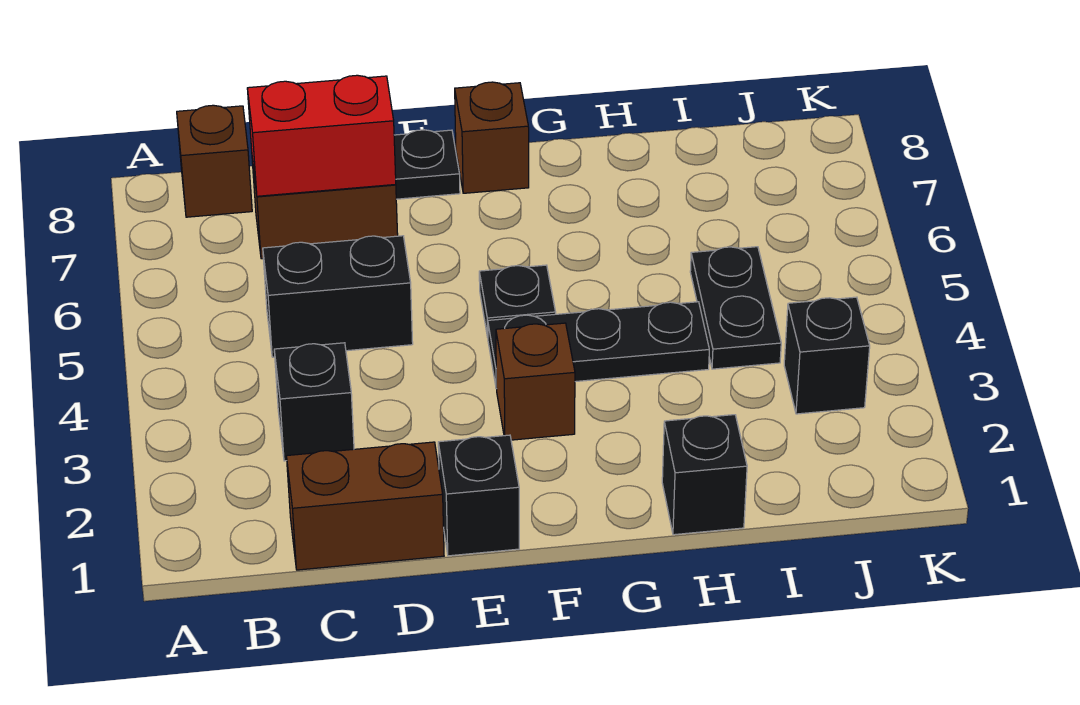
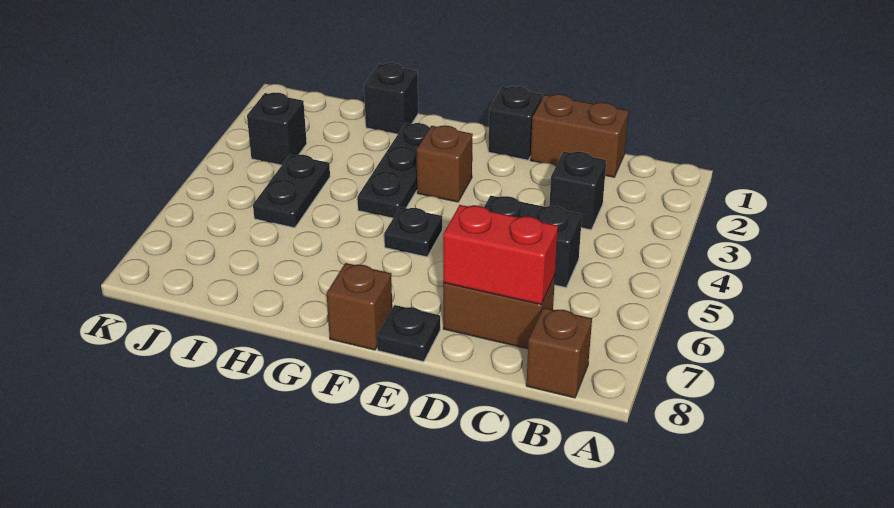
black plate F4:H4 level 1 -> black plate G2:G4 level 1

